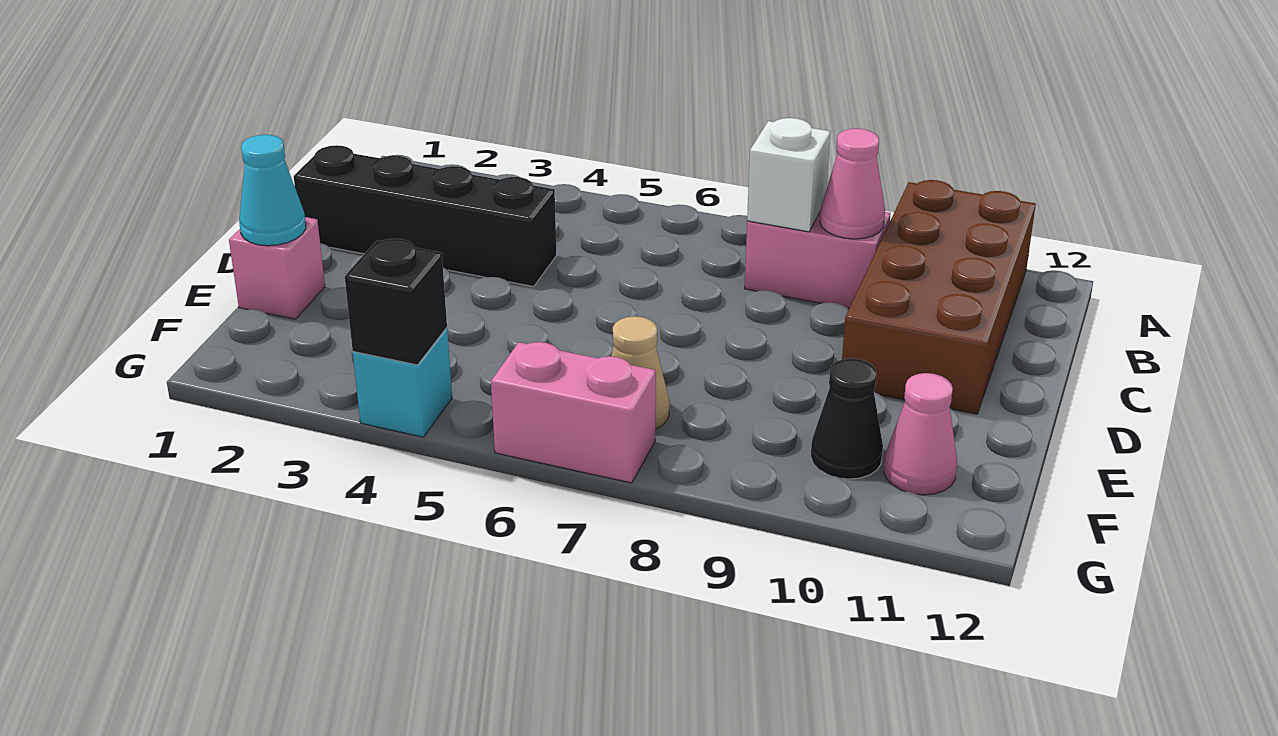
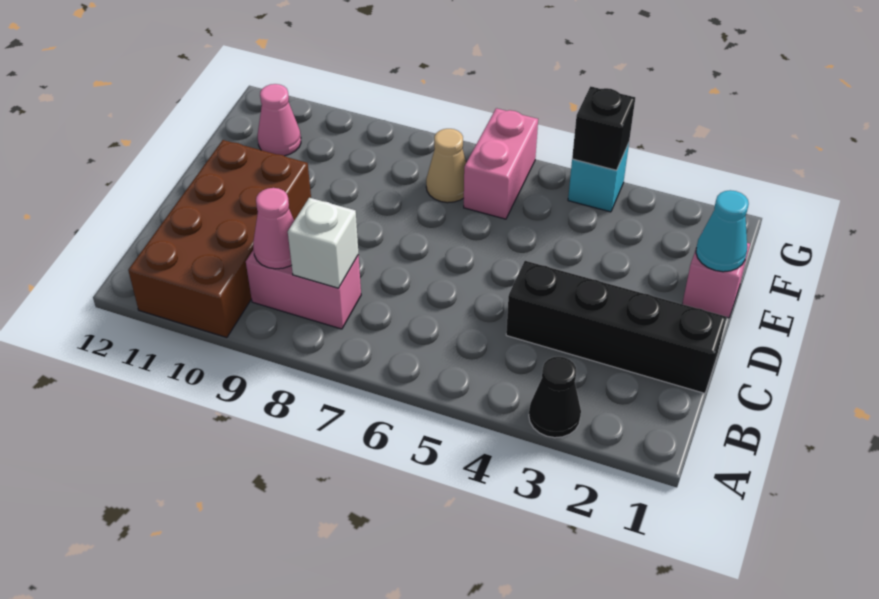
black cone F10 level 1 -> black cone A3 level 1
pink brick G6:G7 level 1 -> pink brick F6:G6 level 1

